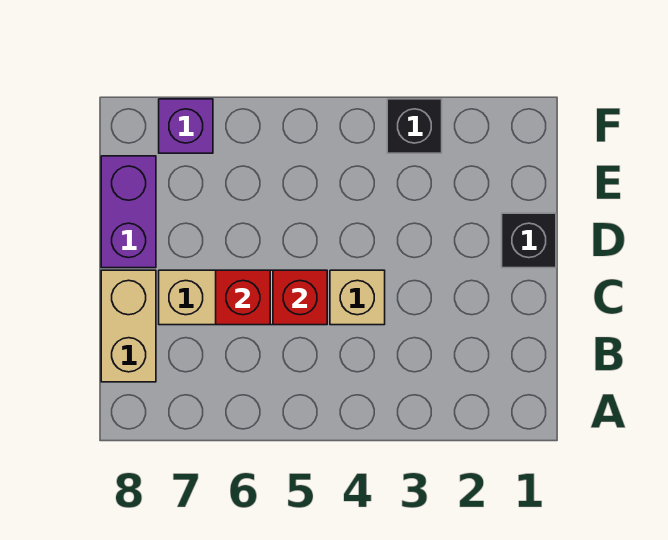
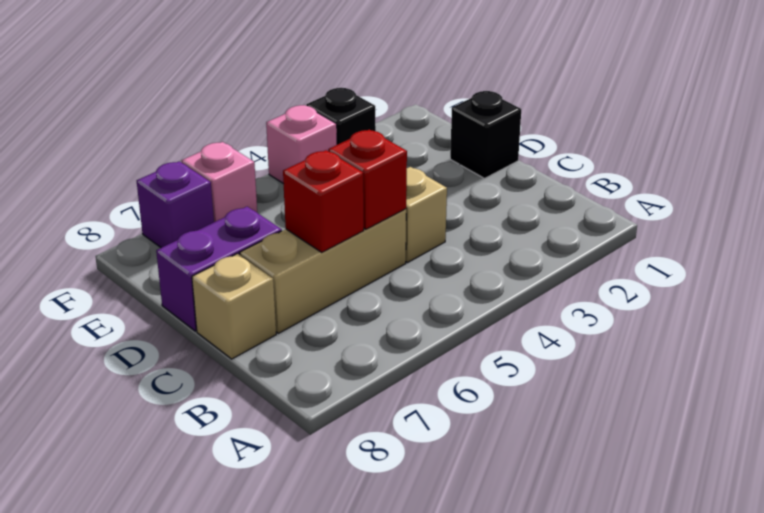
tan brick B8:C8 level 1 -> tan brick C8 level 1
purple brick D8:E8 level 1 -> purple brick D7:D8 level 1
none -> pink brick F4 level 1
none -> pink brick F6 level 1

